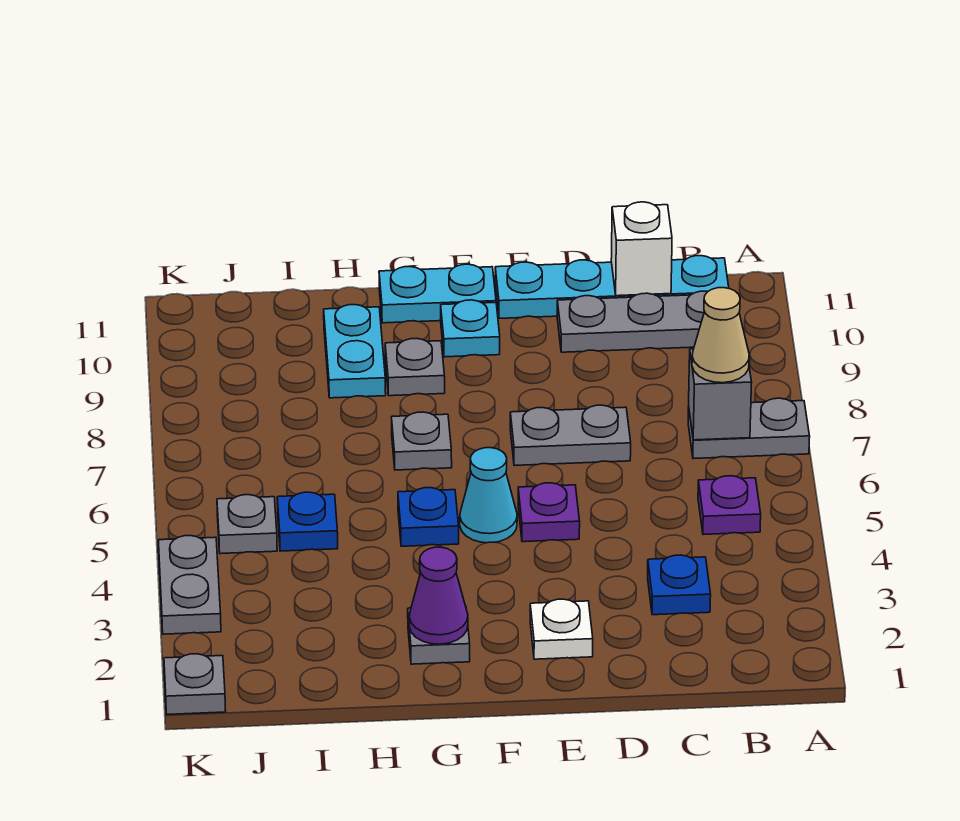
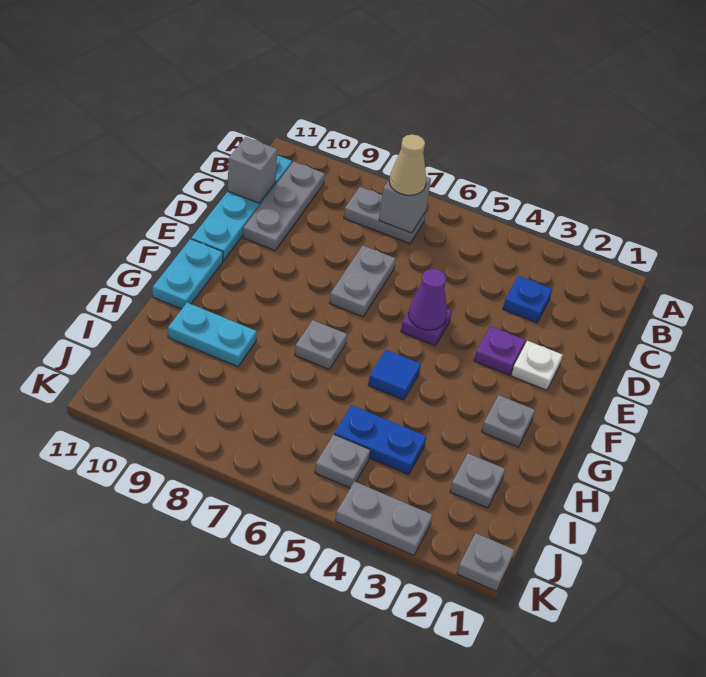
grey plate A7:B7 level 1 -> grey plate B7:B8 level 1
purple plate B5 level 1 -> purple plate E3 level 1
white brick C11 level 2 -> grey brick C11 level 2
cyan cone F5 level 1 -> none
cyan plate F10 level 1 -> none
purple cone G2 level 2 -> purple cone E5 level 2
blue plate G5 level 1 -> blue tile G5 level 1
grey plate G9 level 1 -> grey plate I2 level 1
blue plate I5 level 1 -> blue plate I4:I5 level 1

